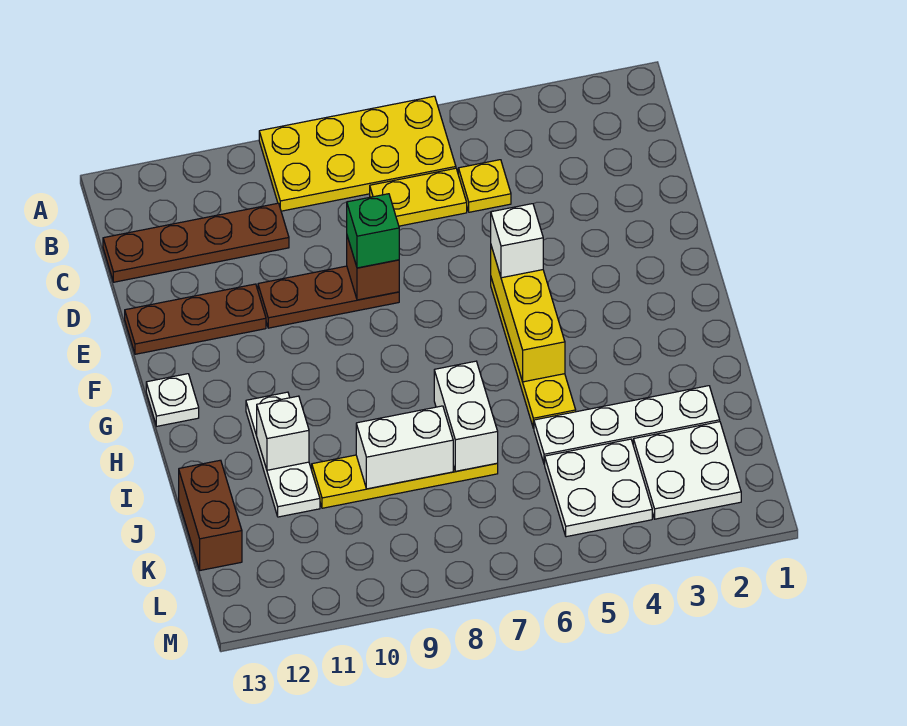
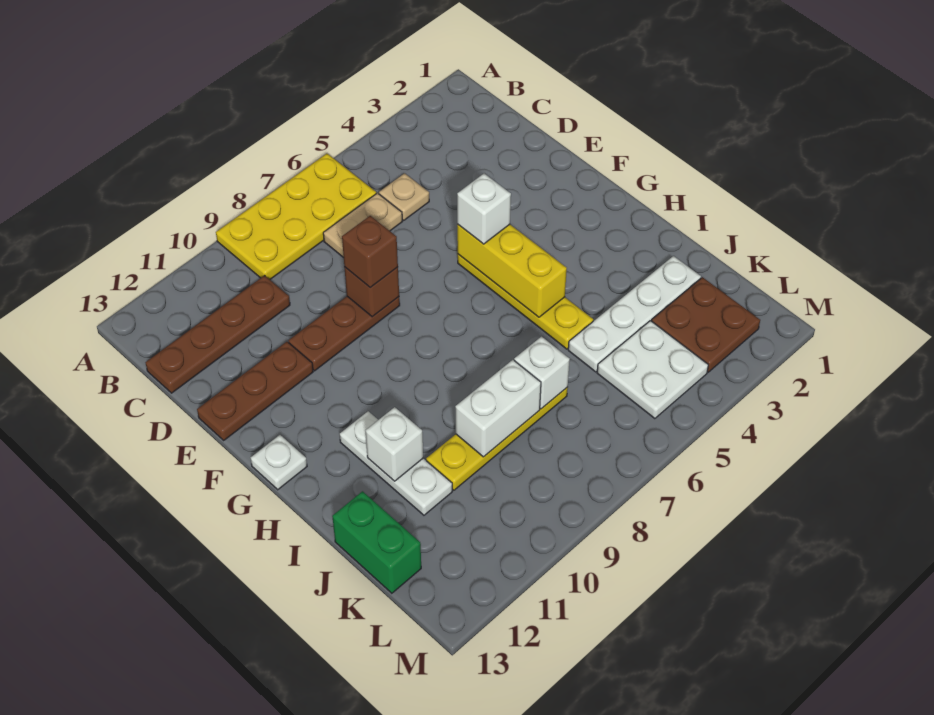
yellow plate C5 level 1 -> tan plate C5 level 1
yellow plate C6:C7 level 1 -> tan plate C6:C7 level 1
green brick E8 level 3 -> brown brick E8 level 3
white brick I7:J7 level 2 -> white brick J7 level 2
brown brick J13:K13 level 1 -> green brick J13:K13 level 1
white plate K2:L3 level 1 -> brown plate K2:L3 level 1

